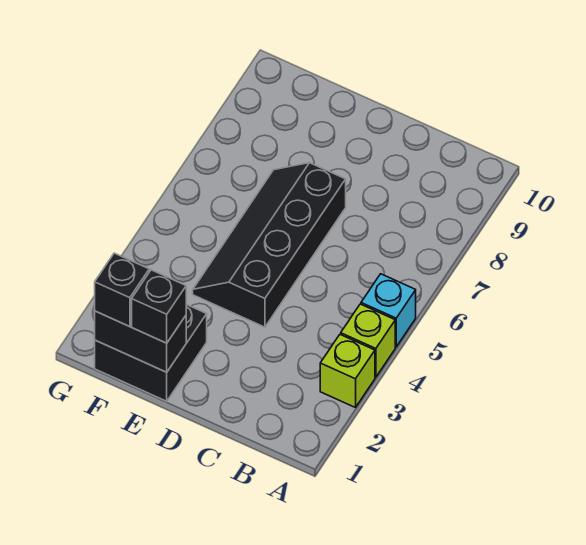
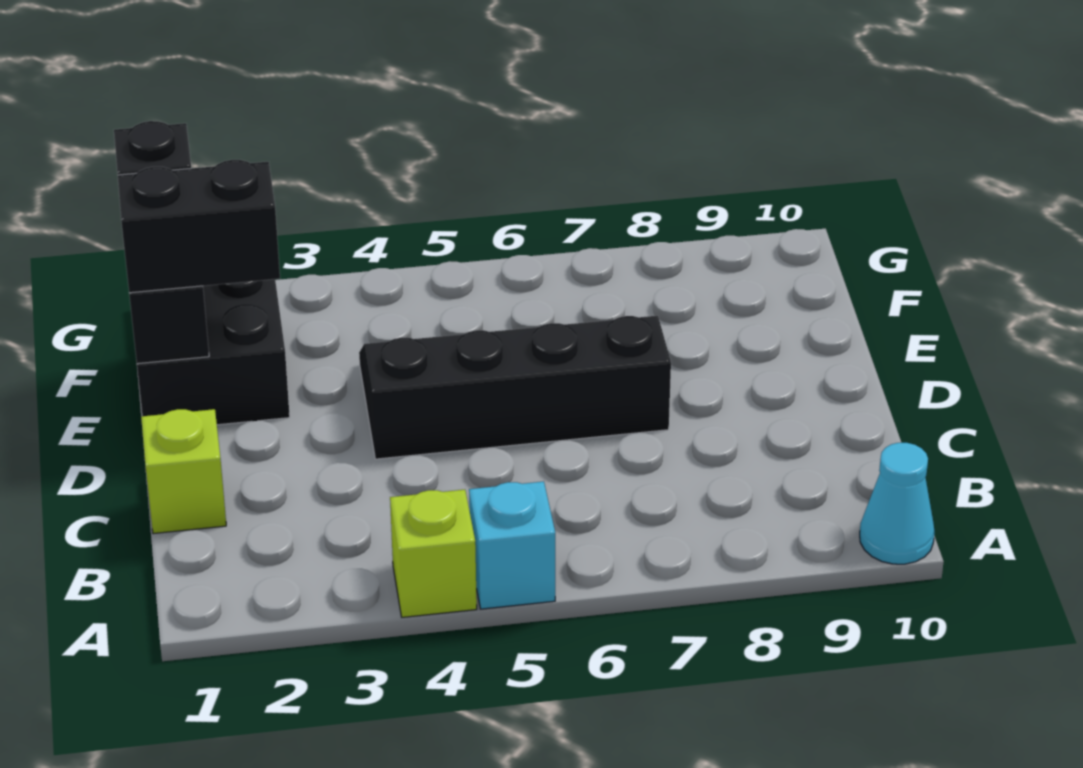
lime brick A3 level 1 -> lime brick C1 level 1
none -> cyan cone A10 level 1
black brick E1 level 3 -> black brick E1:E2 level 3

